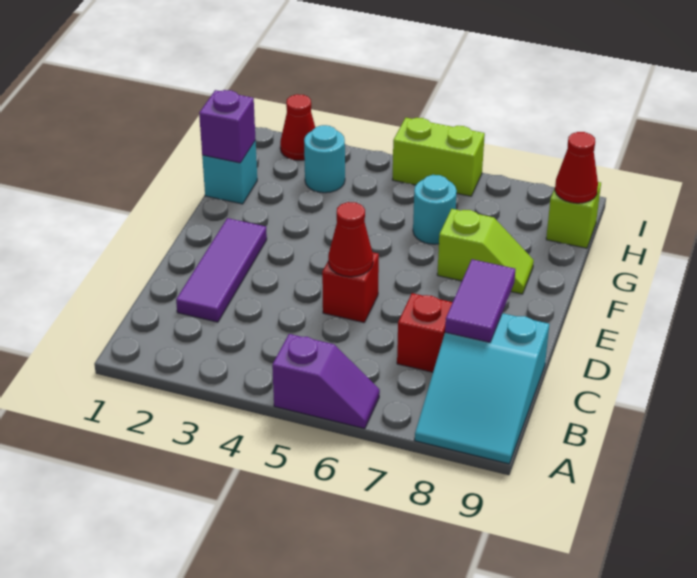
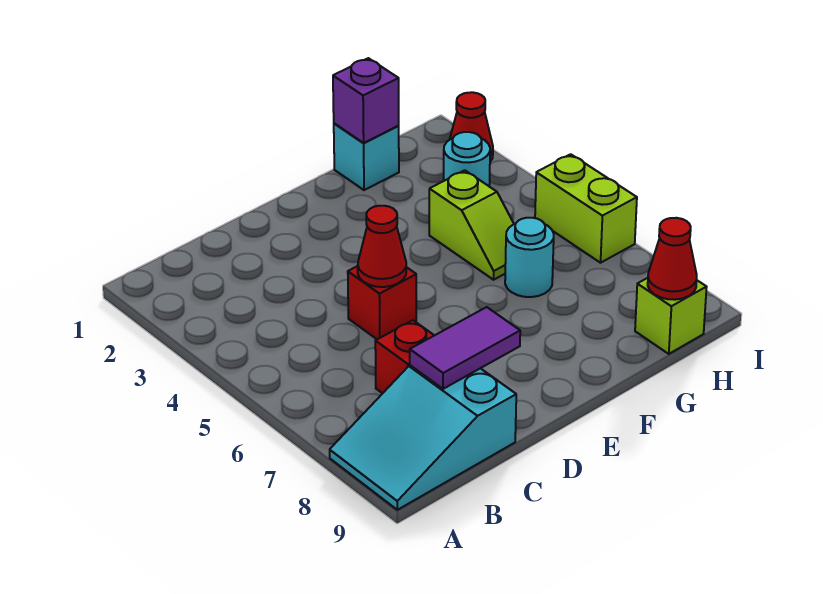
purple slope A5:A6 level 1 top 5 -> none
purple tile C2:E2 level 1 -> none
lime slope F7:F8 level 1 top 7 -> lime slope G4:G5 level 1 top 4

